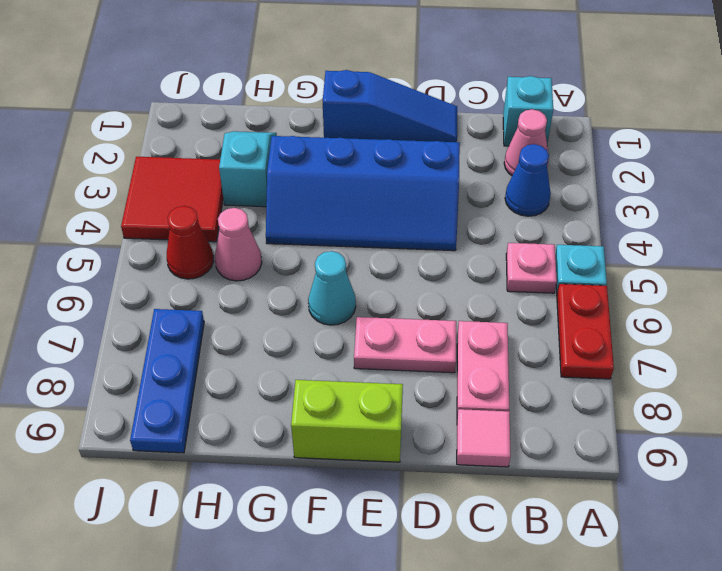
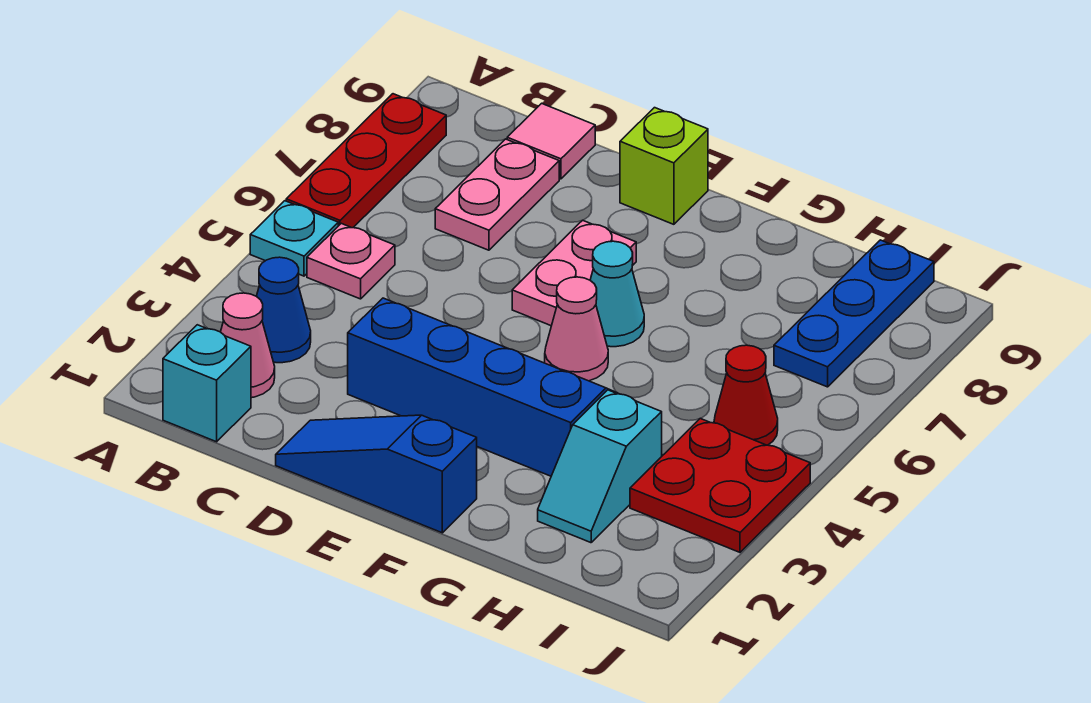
red plate A6:A7 level 1 -> red plate A6:A8 level 1
pink plate D7:E7 level 1 -> pink plate E6:E7 level 1
lime brick E9:F9 level 1 -> lime brick E9 level 1
pink cone H5 level 1 -> pink cone F5 level 1
red tile I3:J4 level 1 -> red plate I3:J4 level 1

